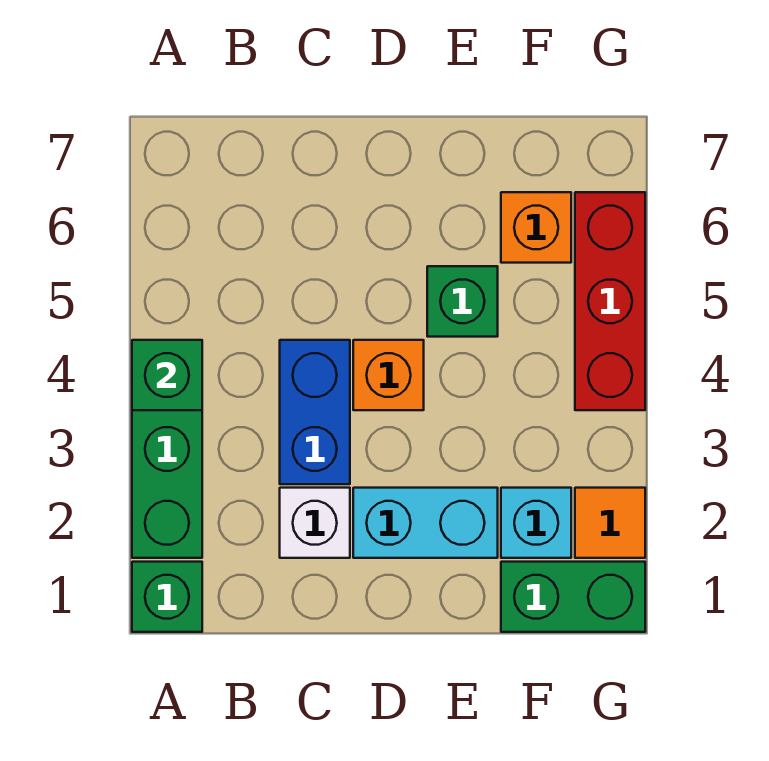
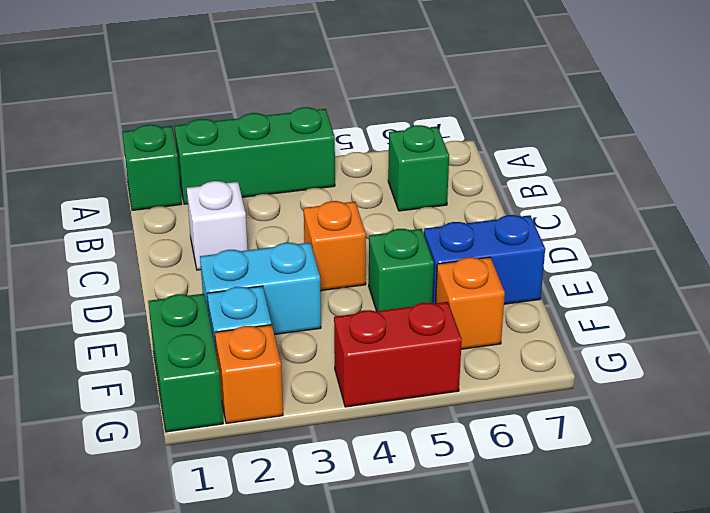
green brick A4 level 2 -> green brick B6 level 1
blue brick C3:C4 level 1 -> blue brick E6:E7 level 1
cyan brick D2:E2 level 1 -> cyan brick E2:E3 level 1
orange tile G2 level 1 -> orange brick G2 level 1
red brick G4:G6 level 1 -> red brick G4:G5 level 1

